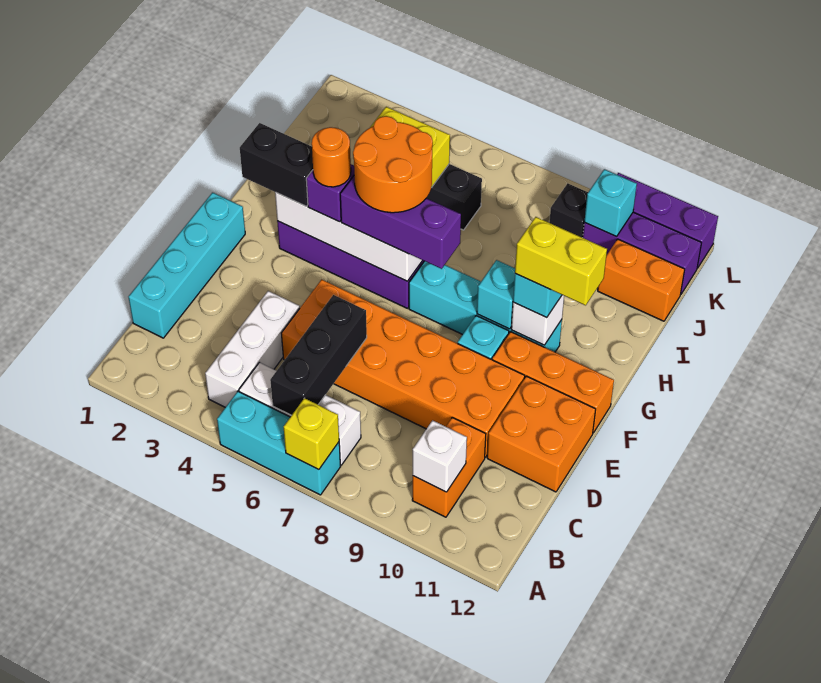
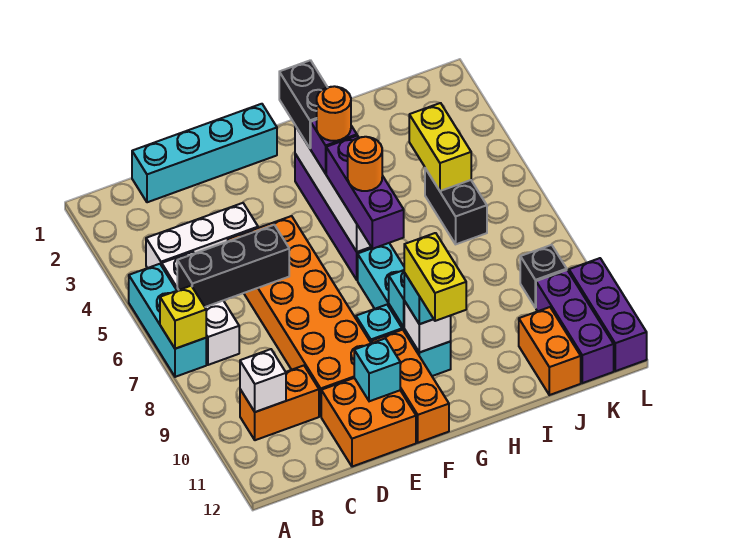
orange round brick G5:H6 level 4 -> orange round brick G6 level 4
cyan brick K10 level 2 -> cyan brick E11 level 2

